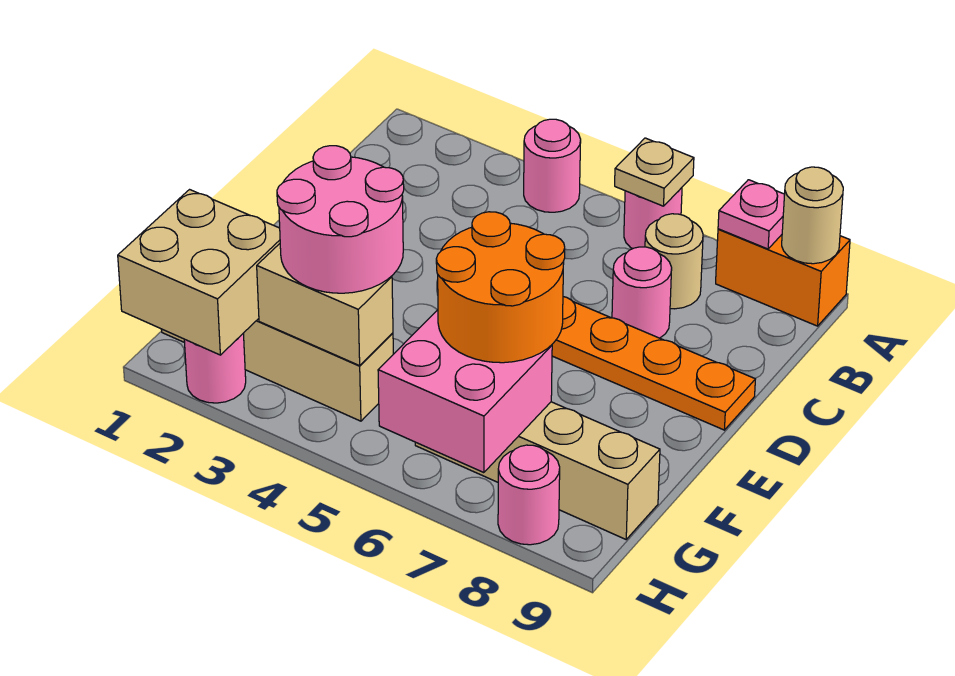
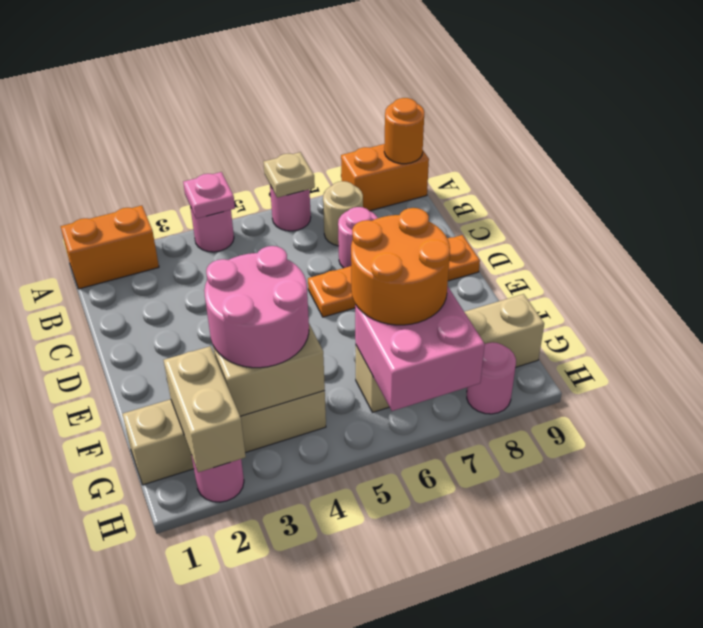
none -> orange brick A1:A2 level 1
pink plate A8 level 2 -> pink plate A4 level 2
tan round brick A9 level 2 -> orange round brick A9 level 2
tan brick G1:H2 level 2 -> tan brick G2:H2 level 2

